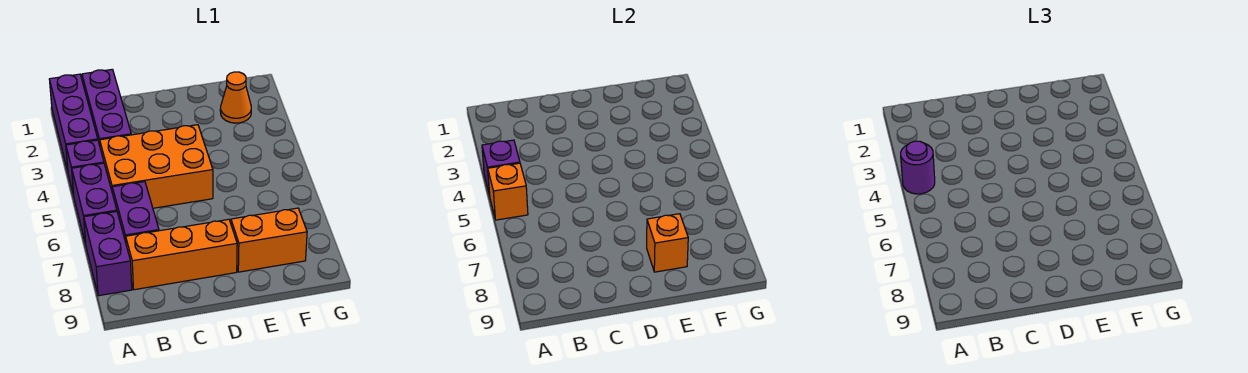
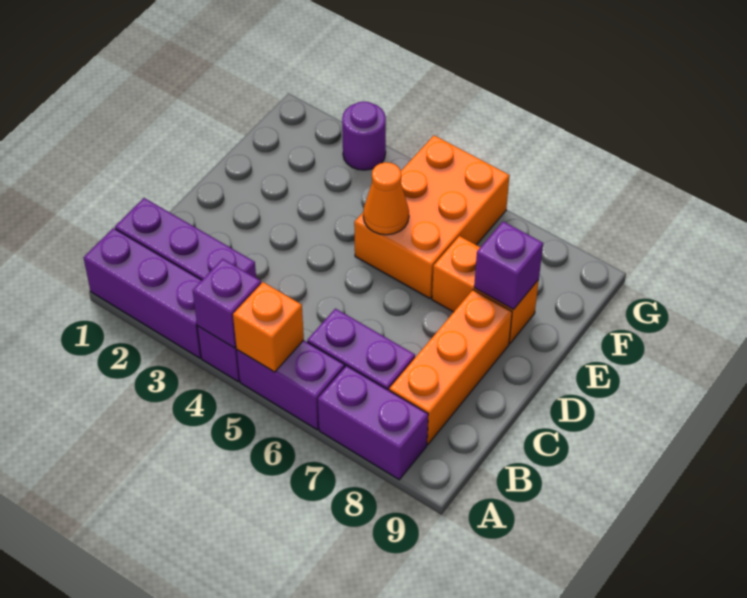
purple round brick A4 level 3 -> purple round brick G3 level 1
orange brick B4:D5 level 1 -> orange brick E5:G6 level 1
orange brick E8:F8 level 1 -> orange brick E7:E8 level 1
orange brick E8 level 2 -> purple brick E8 level 2
orange cone F2 level 1 -> orange cone E5 level 2

